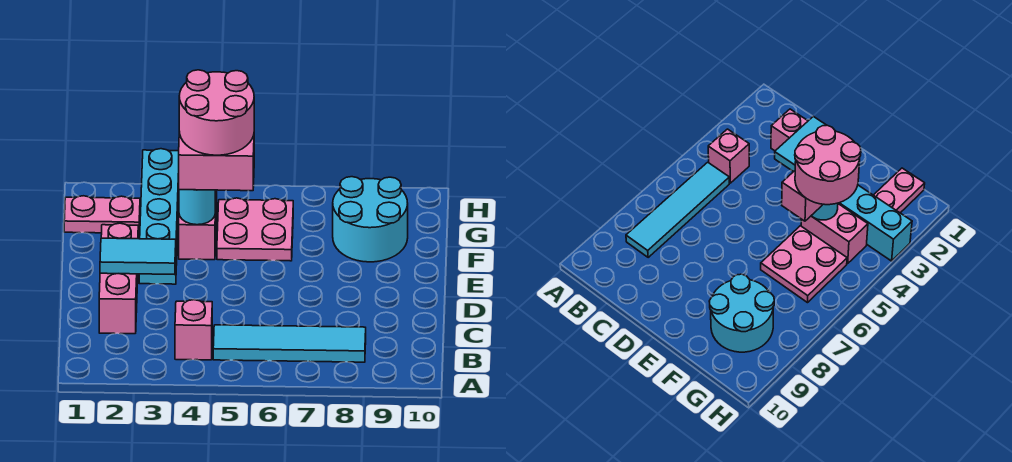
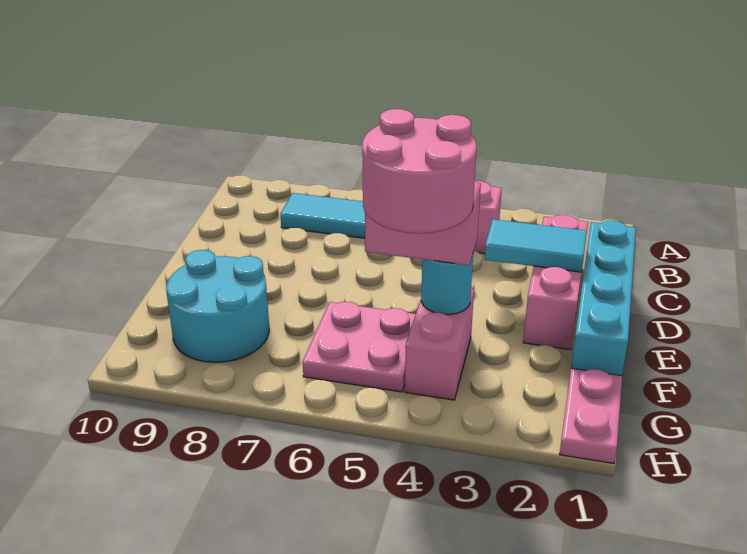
cyan brick E3:H3 level 1 -> cyan brick C1:F1 level 1
pink plate G1:G2 level 1 -> pink plate G1:H1 level 1

